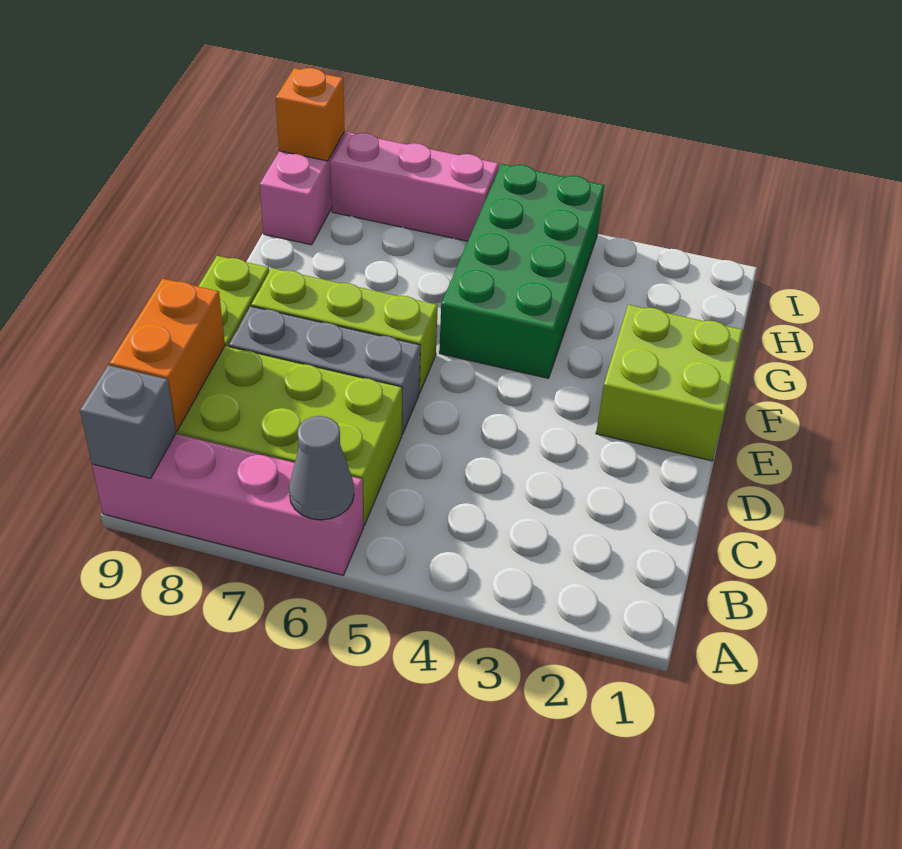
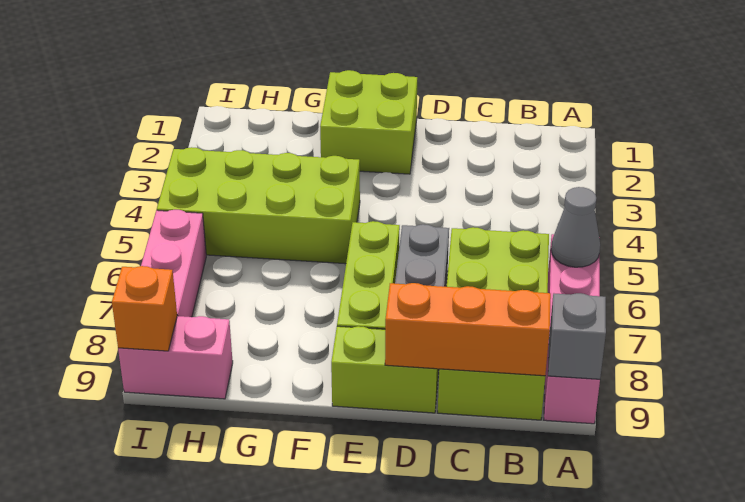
orange brick B9:C9 level 2 -> orange brick B9:D9 level 2
green brick F4:I5 level 1 -> lime brick F4:I5 level 1

